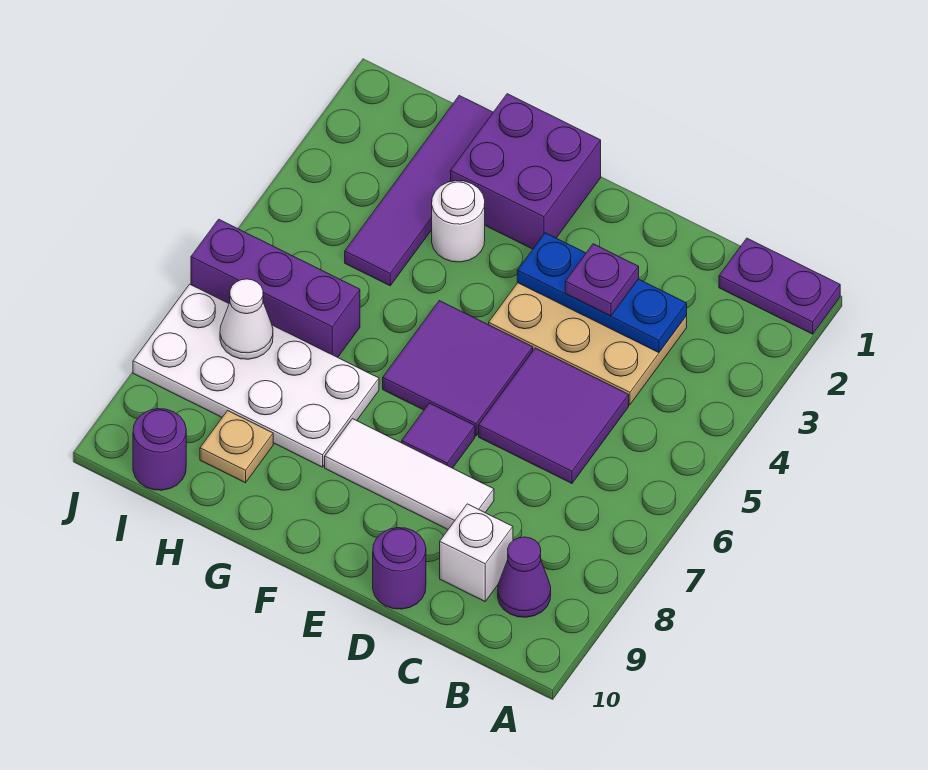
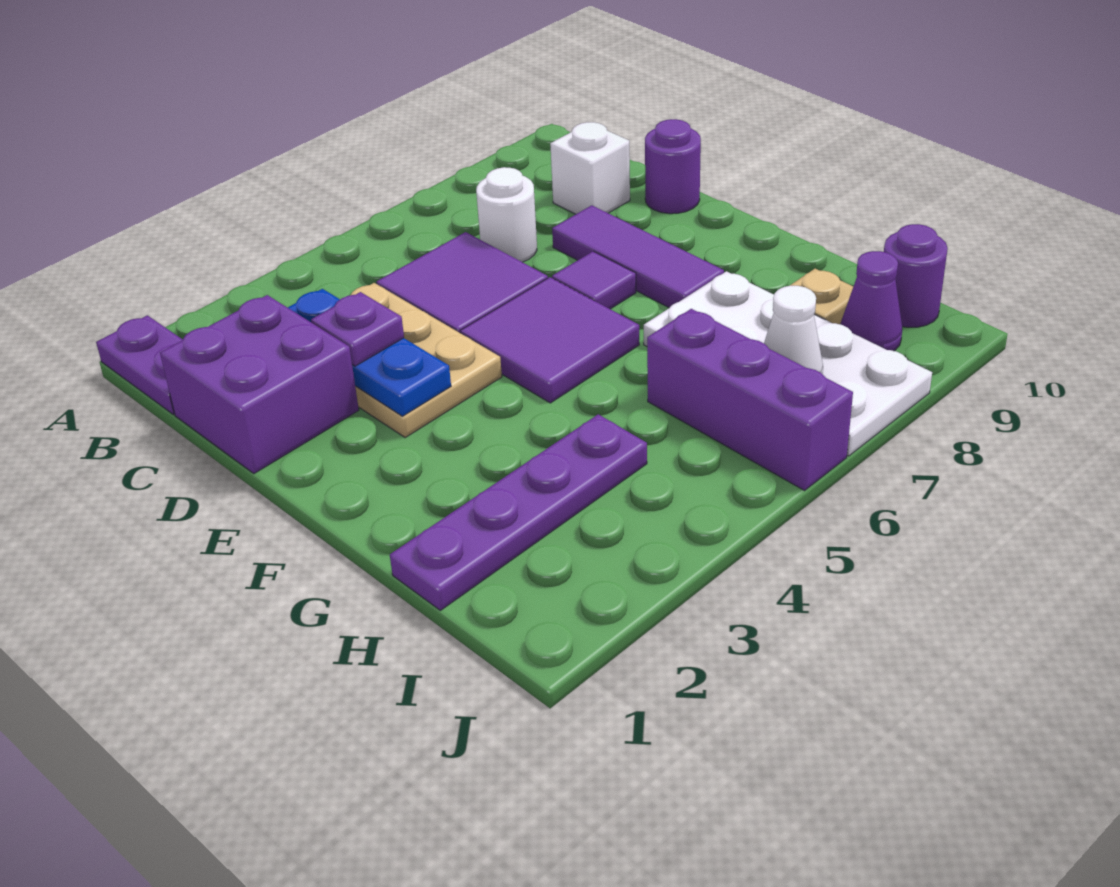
purple cone B9 level 1 -> purple cone I9 level 1
white tile D8:F8 level 1 -> purple tile D8:F8 level 1
purple brick F1:G2 level 1 -> purple brick C1:D2 level 1
white round brick G3 level 1 -> white round brick C7 level 1
purple tile H1:H4 level 1 -> purple plate H1:H4 level 1

